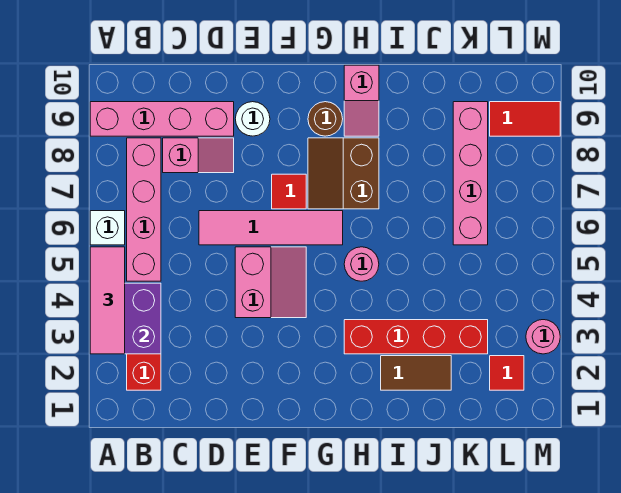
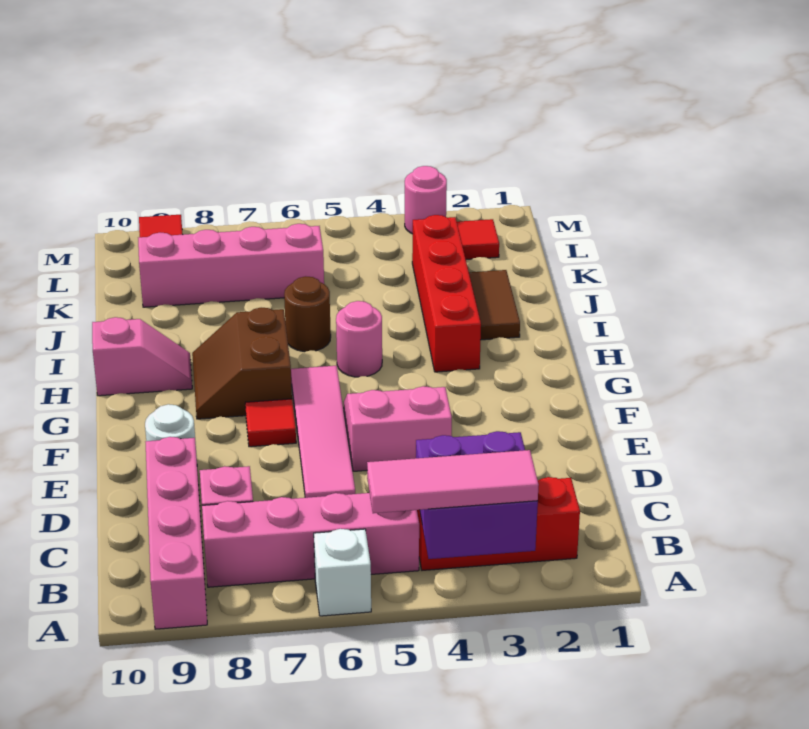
brown slope G7:H8 level 1 top H -> brown slope G7:H8 level 1 top 7
brown round brick G9 level 1 -> brown round brick I6 level 1

